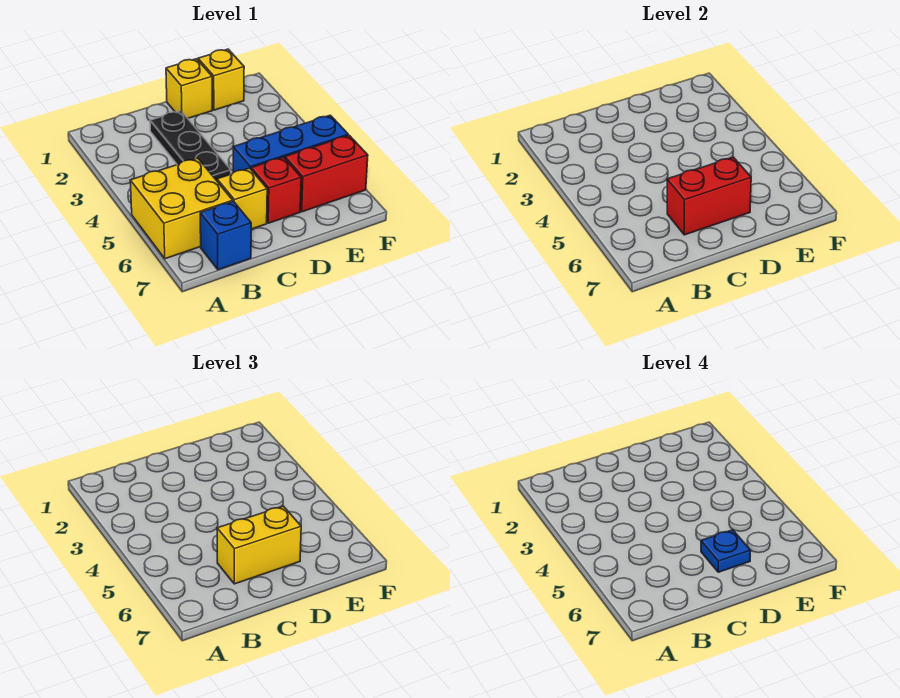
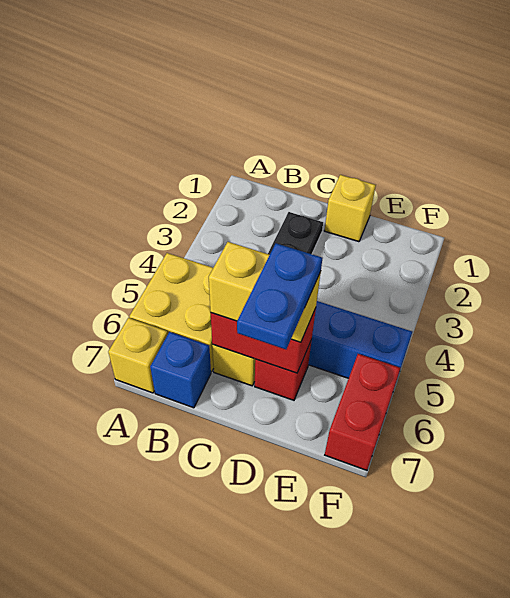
blue plate D6 level 4 -> blue plate D6:D7 level 4
yellow brick E1 level 1 -> yellow brick A7 level 1
red brick E6:F6 level 1 -> red brick F6:F7 level 1

